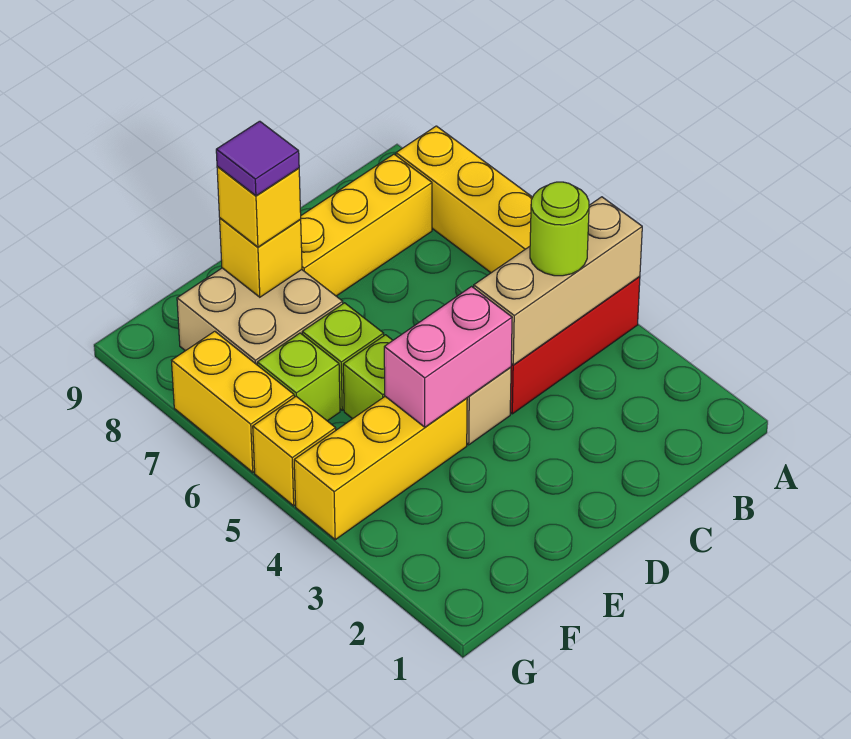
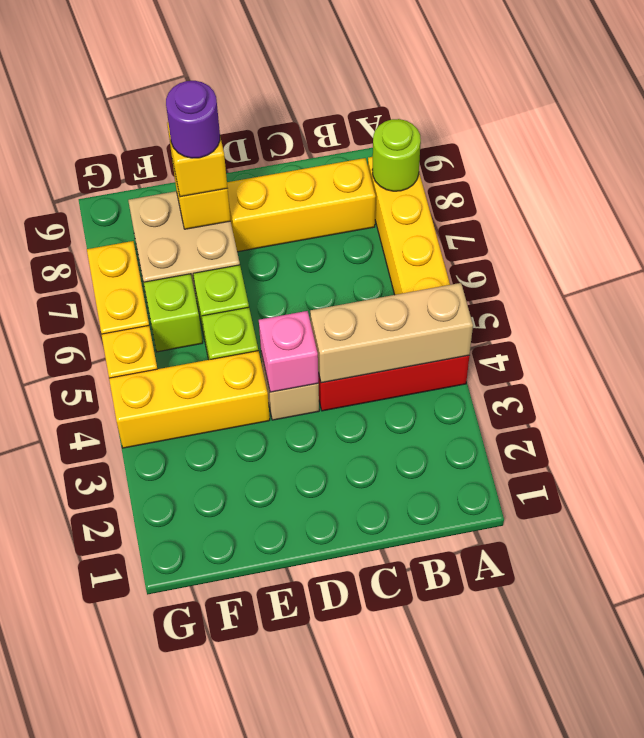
lime round brick B4 level 3 -> lime round brick A8 level 2
pink brick D4:E4 level 2 -> pink brick D4 level 2
purple tile E8 level 4 -> purple round brick E8 level 4

